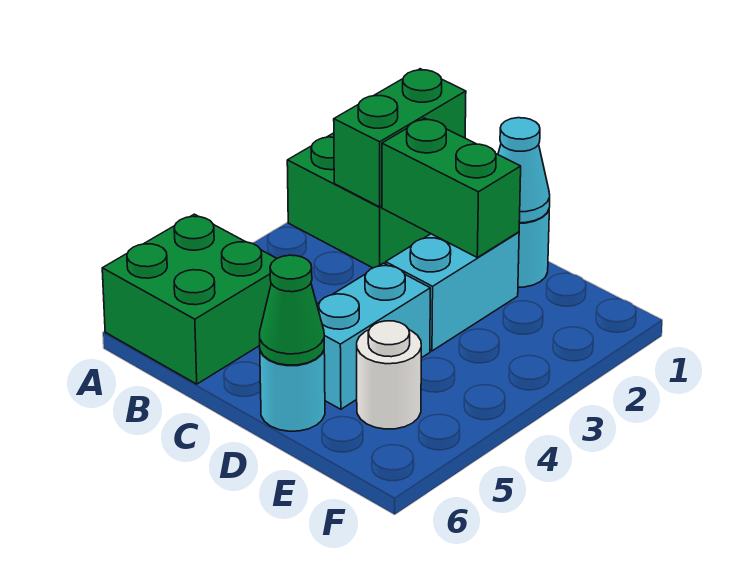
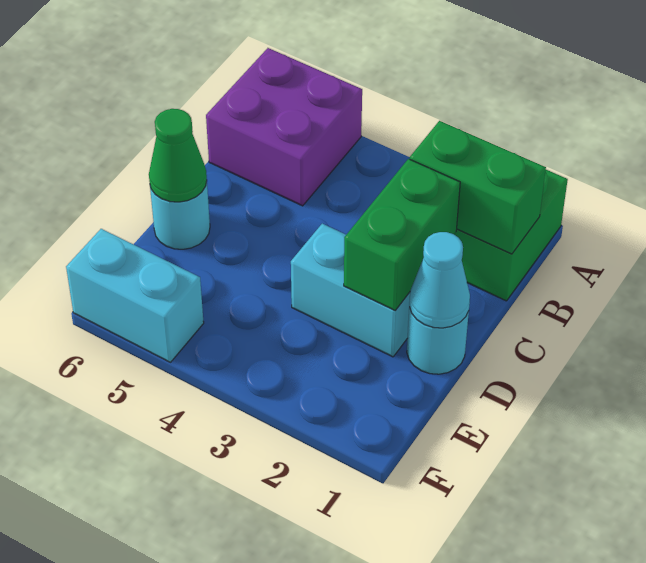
green brick A5:B6 level 1 -> purple brick A5:B6 level 1
cyan brick D4:D5 level 1 -> cyan brick F5:F6 level 1
white round brick E5 level 1 -> none

